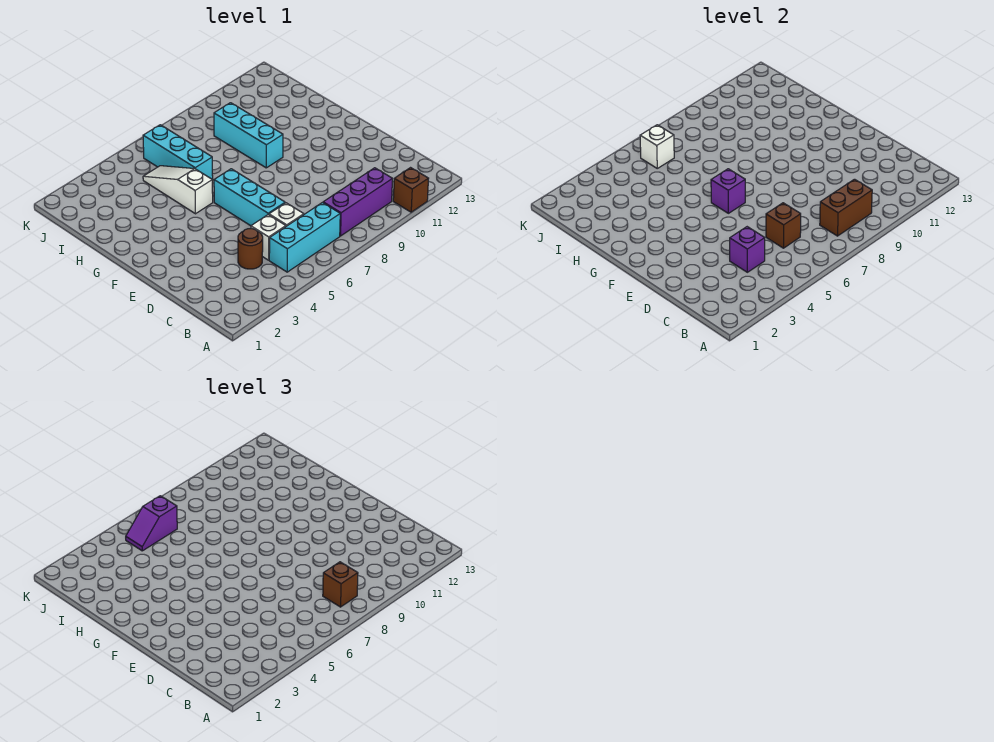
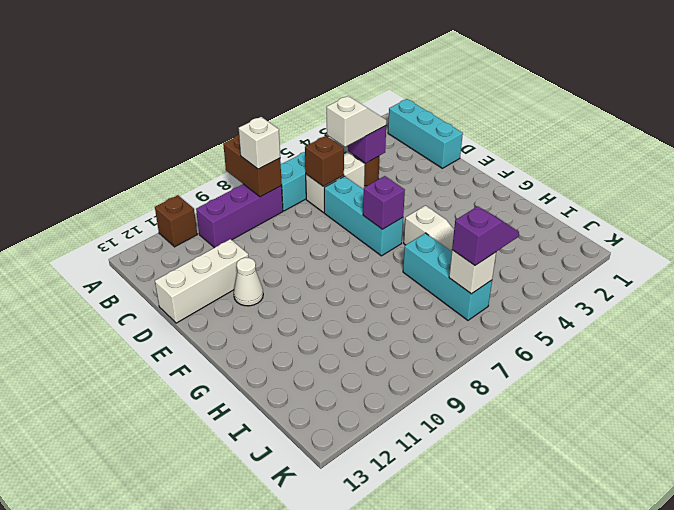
brown brick B8:B9 level 2 -> brown brick A8:B8 level 2
brown brick B8 level 3 -> white brick B8 level 3
none -> white slope C4:C5 level 3 top 5
none -> white brick D11:D13 level 1
none -> white cone E11 level 1
cyan brick G9:I9 level 1 -> cyan brick B1:D1 level 1

